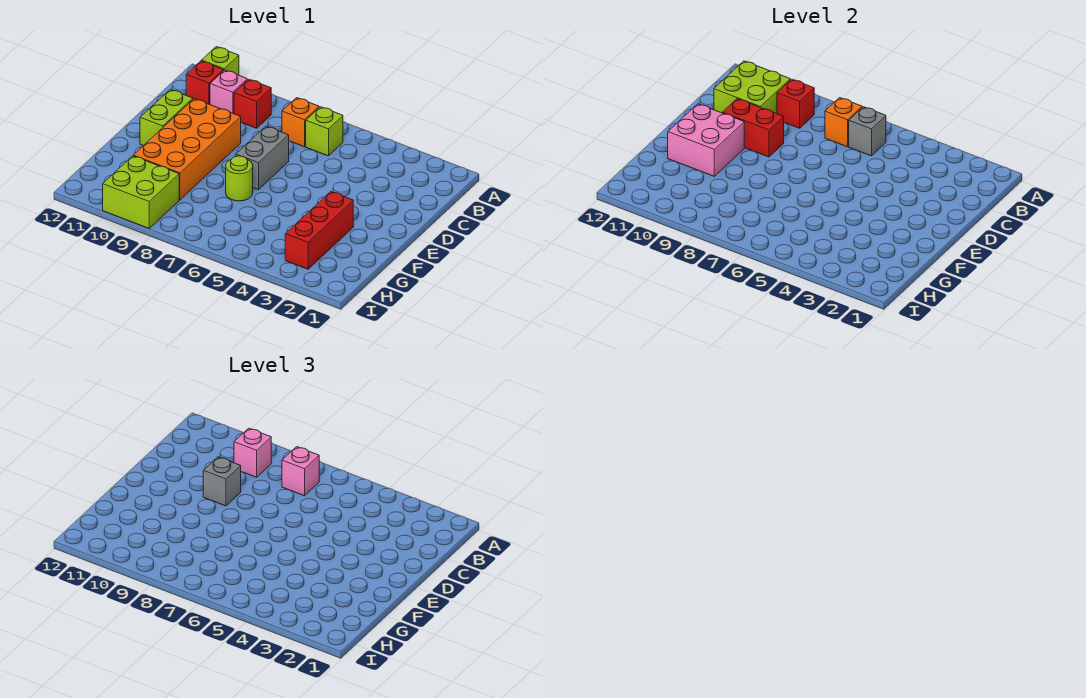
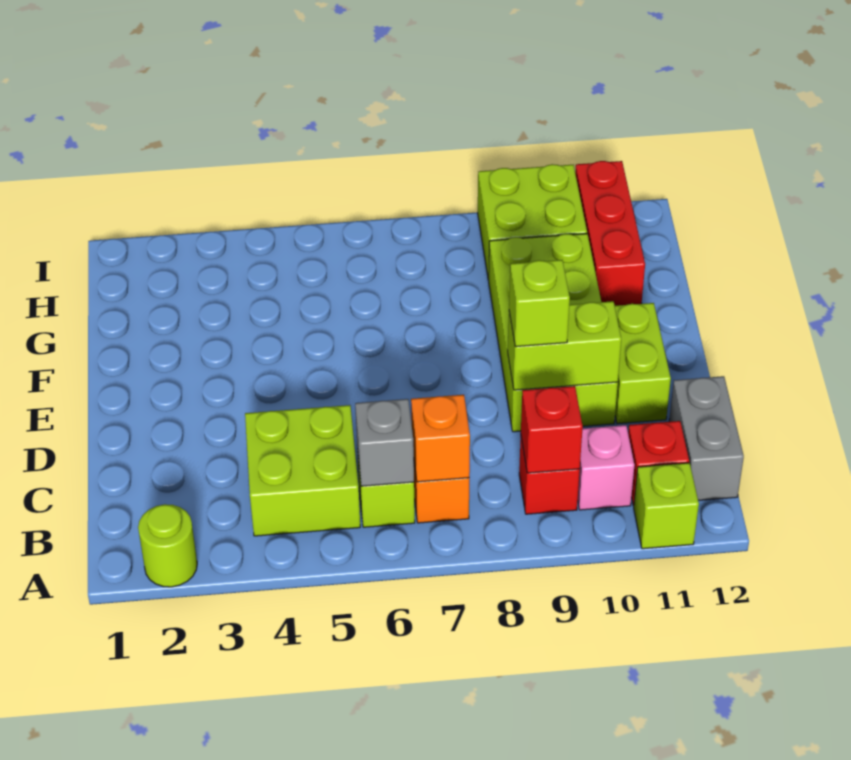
pink brick B7 level 3 -> none
pink brick B9 level 3 -> none
lime brick B10:C11 level 2 -> lime brick B4:C5 level 1
grey brick D7:E7 level 1 -> grey brick B12:C12 level 1
orange brick D9:G10 level 1 -> lime brick D9:G10 level 1
red brick D9:D10 level 2 -> lime brick D9:D10 level 2
grey brick D9 level 3 -> lime brick D9 level 3
pink brick E10:F11 level 2 -> none
red brick F3:H3 level 1 -> red brick G11:I11 level 1
lime round brick F7 level 1 -> lime round brick A2 level 1

